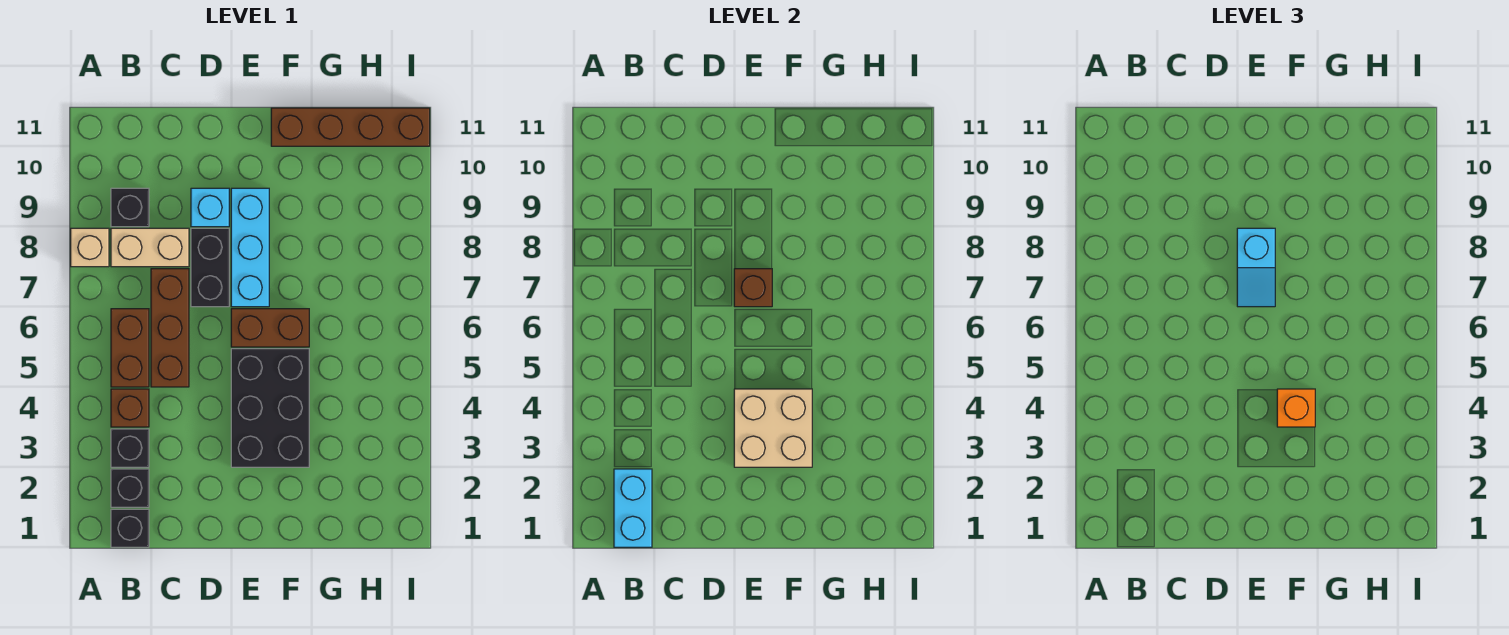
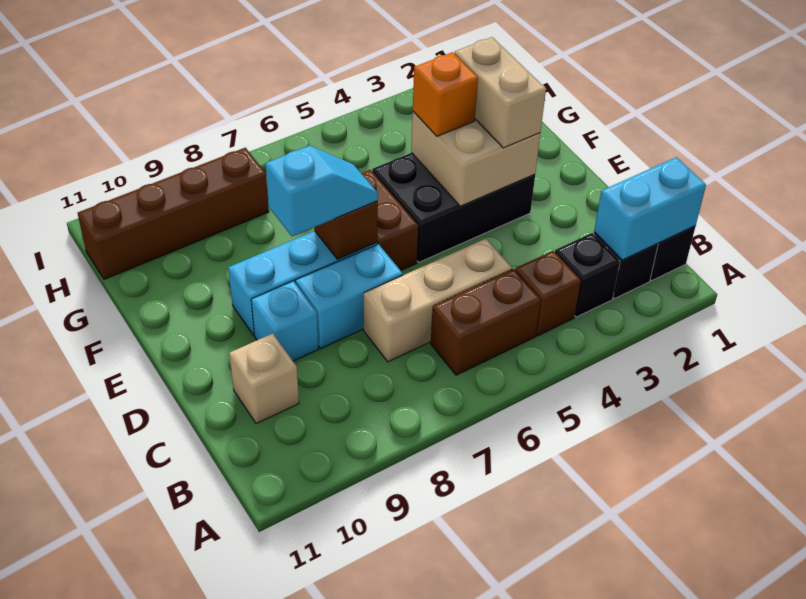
tan brick A8 level 1 -> tan brick C10 level 1
tan brick B8:C8 level 1 -> tan brick E3:F3 level 3
black brick B9 level 1 -> none
brown brick C5:C7 level 1 -> tan brick C5:C7 level 1
black brick D7:D8 level 1 -> cyan brick D7:D8 level 1
brown brick F11:I11 level 1 -> brown brick H8:H11 level 1

